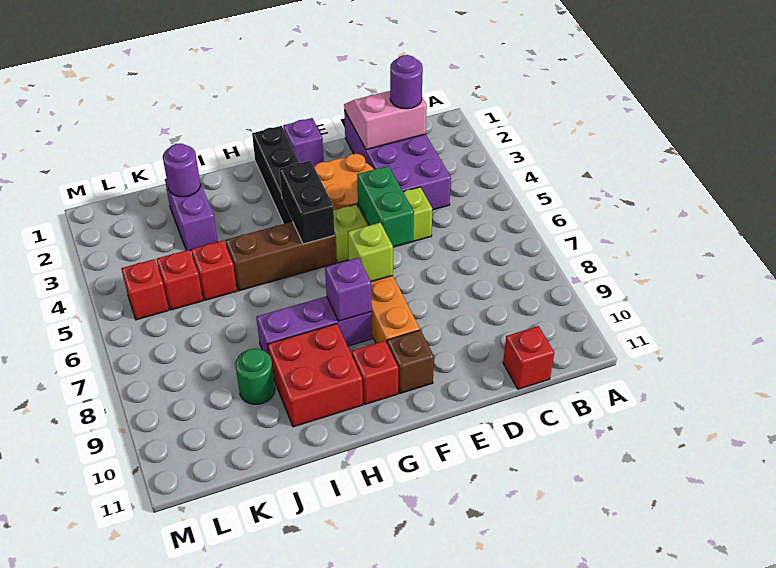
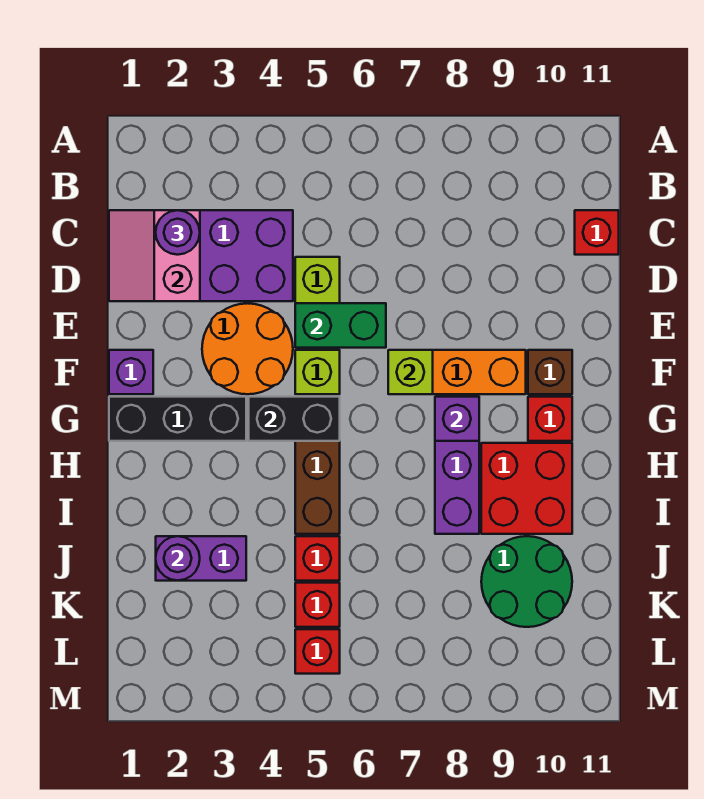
green round brick J9 level 1 -> green round brick J9:K10 level 1

